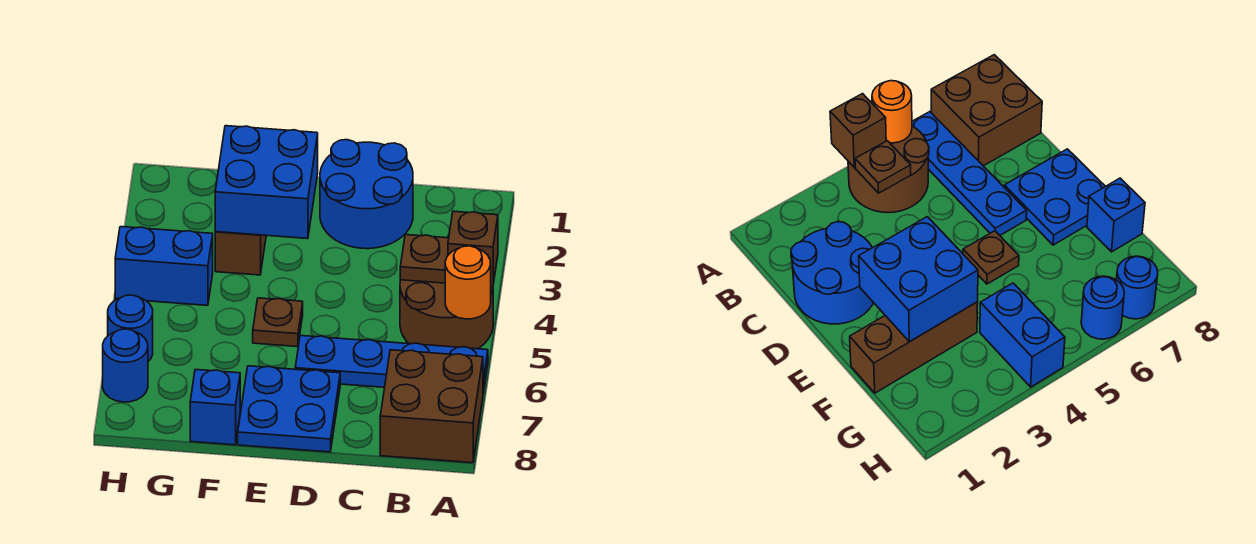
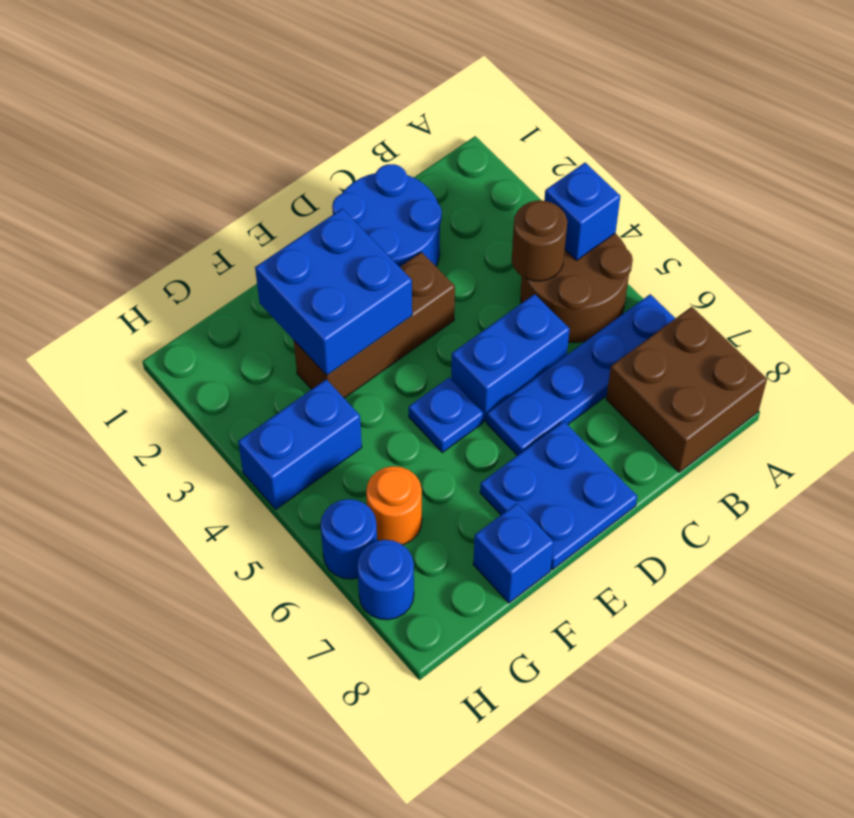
brown brick A4 level 2 -> blue brick A4 level 2
orange round brick A5 level 2 -> orange round brick G6 level 1
brown plate B4 level 2 -> brown round brick B4 level 2
none -> blue brick C5:D5 level 1
brown plate E5 level 1 -> blue plate E5 level 1
brown brick F1:F3 level 1 -> brown brick D3:F3 level 1

